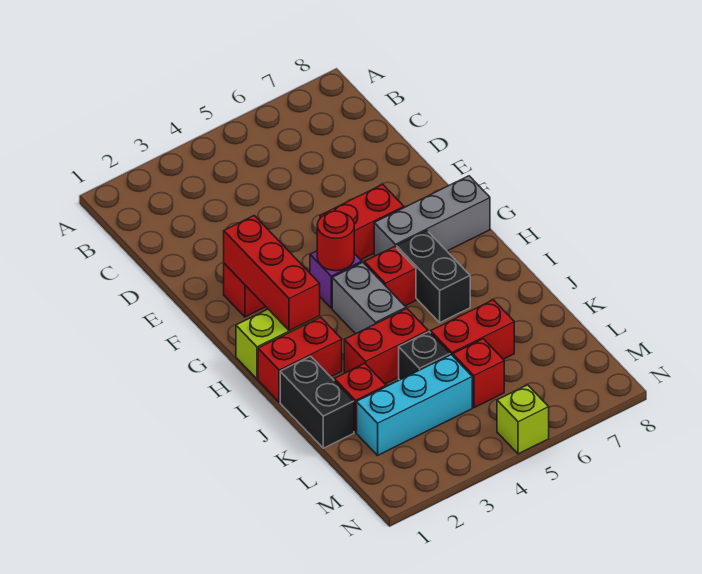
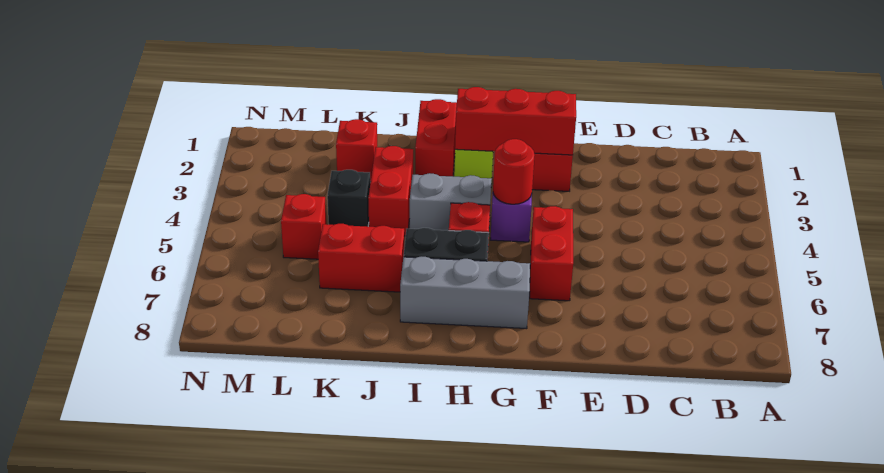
grey brick G6:G8 level 1 -> grey brick G7:I7 level 1
black brick J1:K1 level 1 -> none
red brick K5:K6 level 1 -> red brick J6:K6 level 1
cyan brick L2:L4 level 1 -> none
lime brick N5 level 1 -> none

